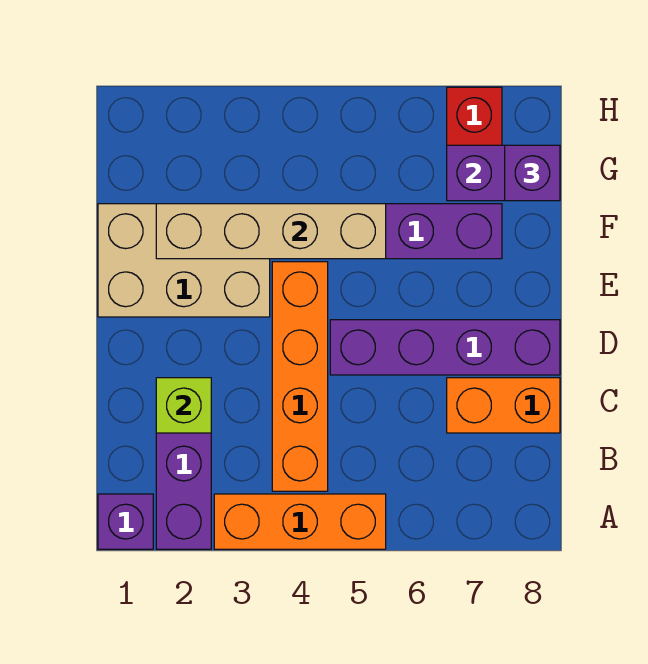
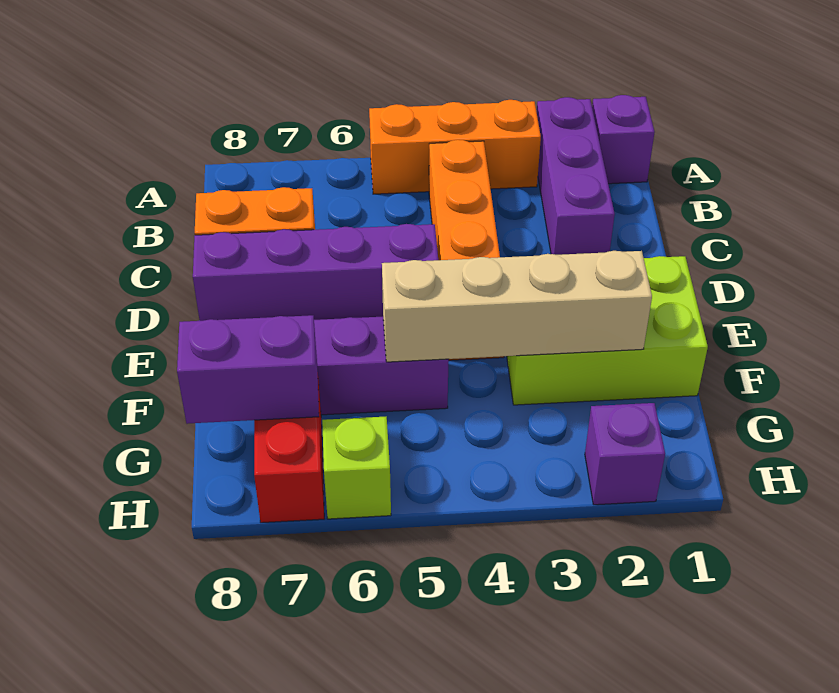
lime brick C2 level 2 -> lime brick H6 level 1
tan brick E1:F3 level 1 -> lime brick E1:F3 level 1
purple brick G8 level 3 -> purple brick H2 level 1

